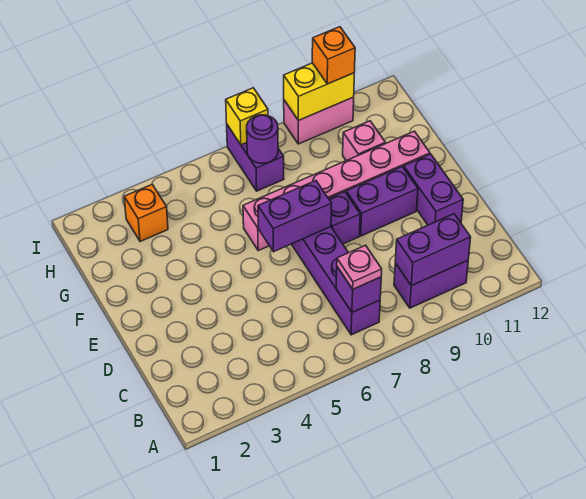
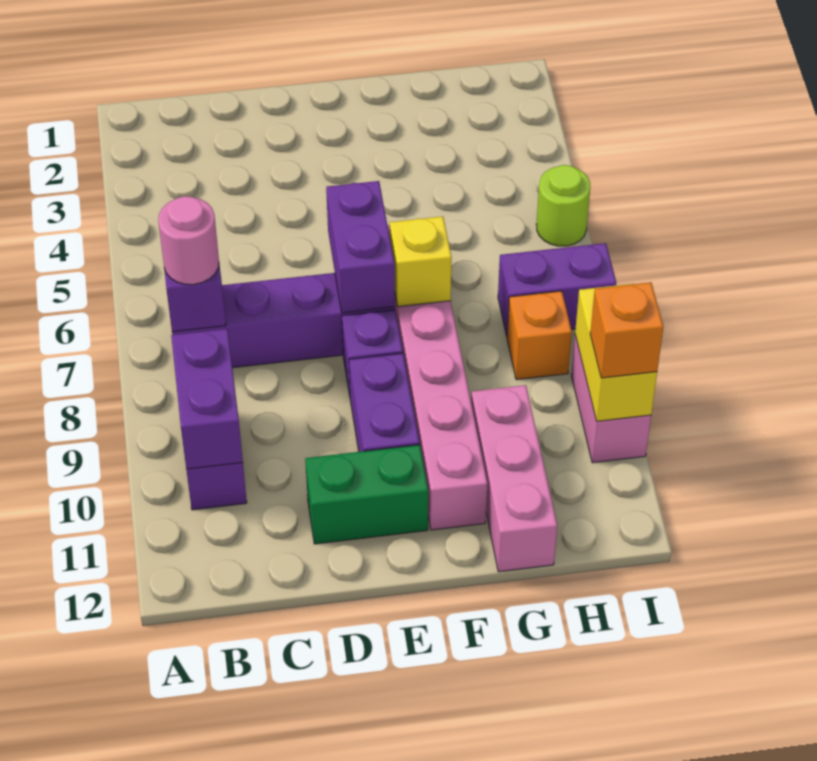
pink plate B7 level 3 -> pink round brick B7 level 3
purple brick D11:E11 level 1 -> green brick D11:E11 level 1
pink brick G10 level 1 -> pink brick G10:G12 level 1
orange brick H3 level 1 -> orange brick H8 level 1
purple round brick H7 level 2 -> none
none -> lime round brick I5 level 1
yellow brick I7 level 2 -> yellow brick F7 level 2

